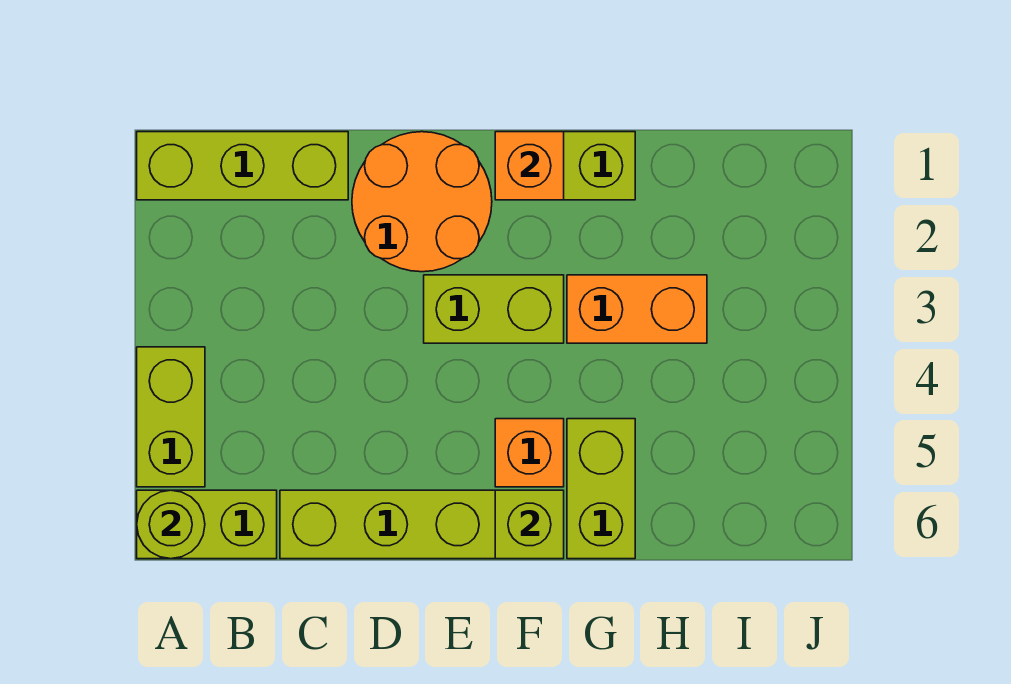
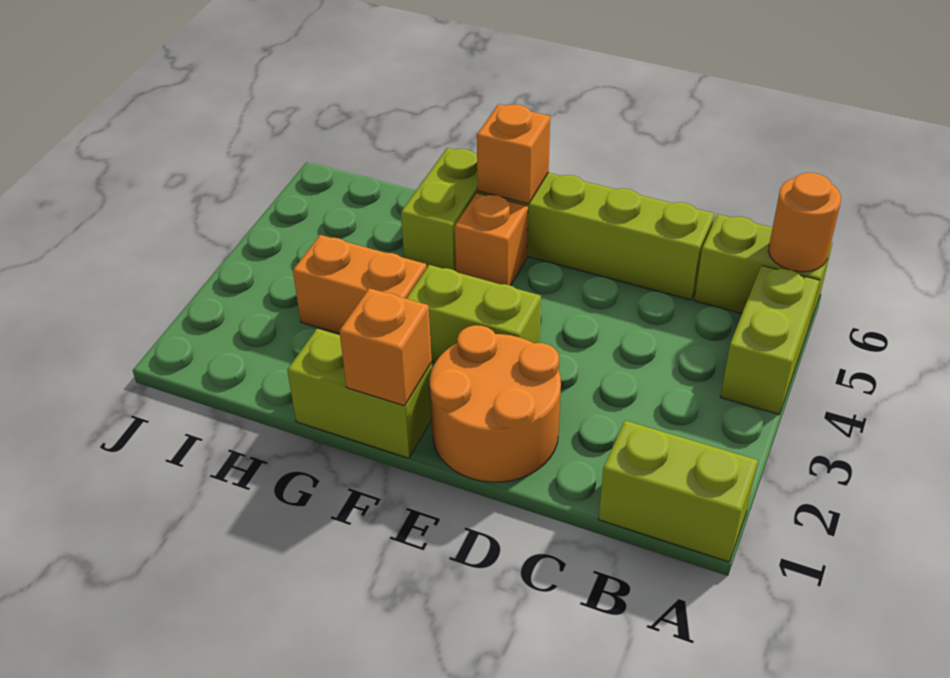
lime brick A1:C1 level 1 -> lime brick A1:B1 level 1
lime round brick A6 level 2 -> orange round brick A6 level 2
lime brick F6 level 2 -> orange brick F6 level 2

